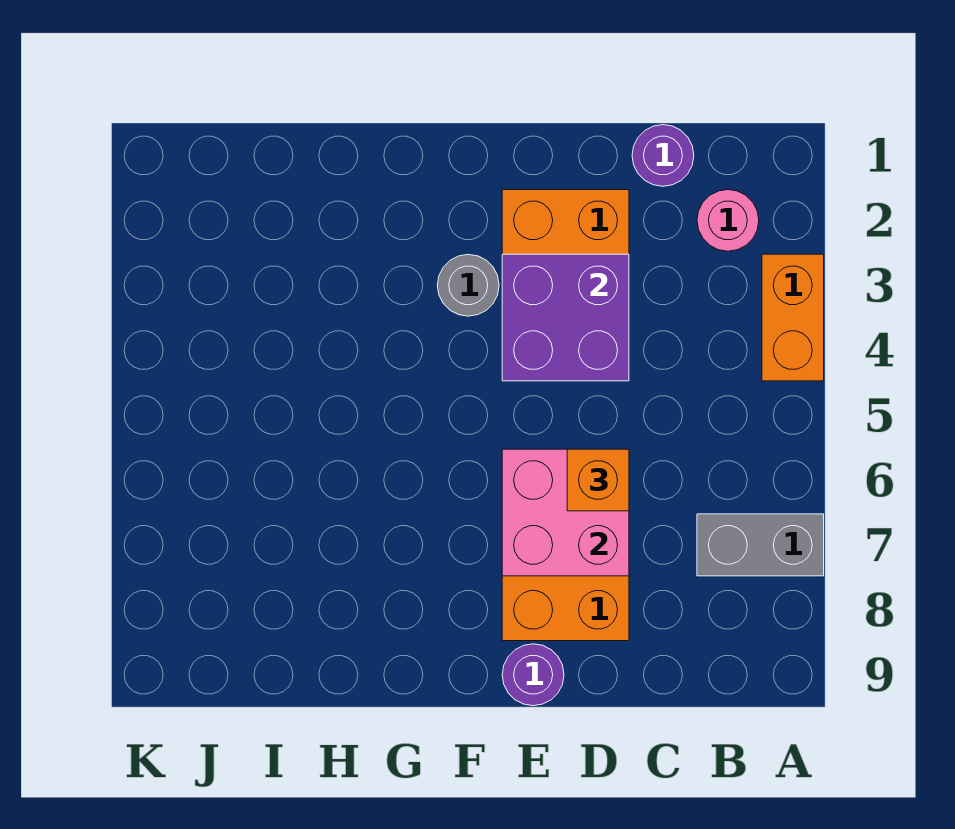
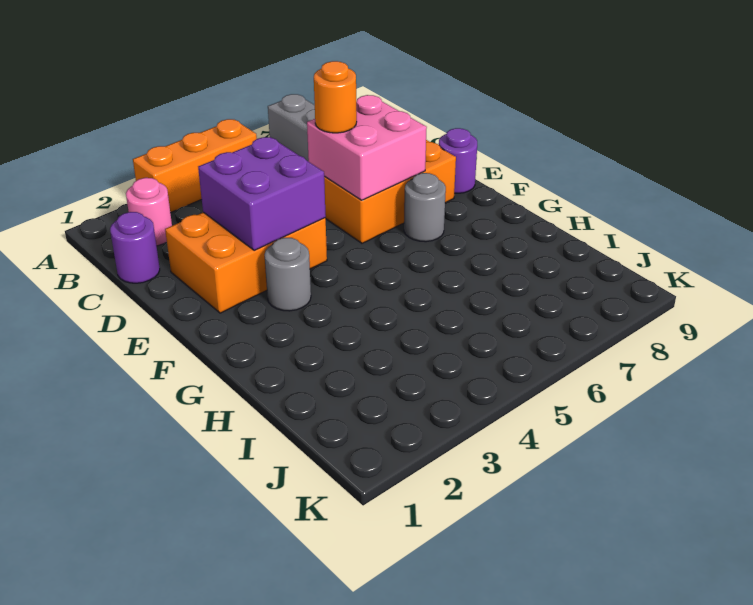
orange brick A3:A4 level 1 -> orange brick A3:A5 level 1
orange brick D6 level 3 -> orange round brick D6 level 3
none -> grey round brick F7 level 1

